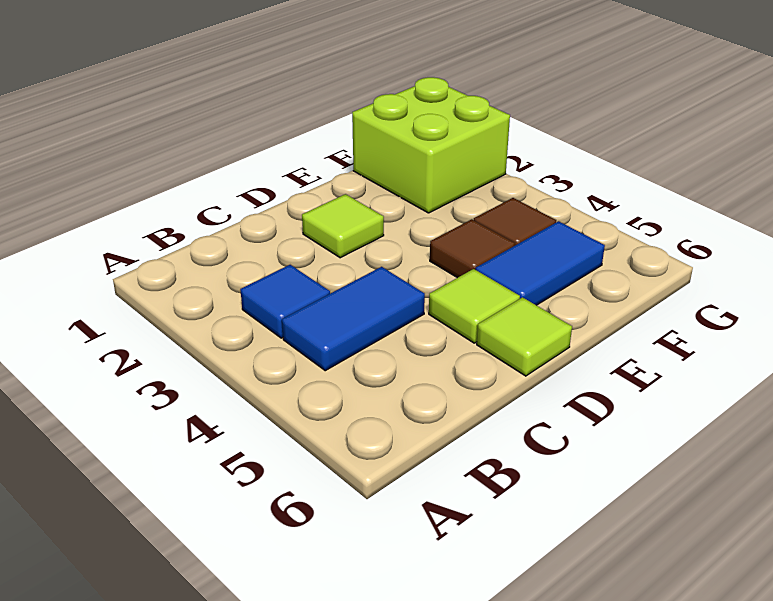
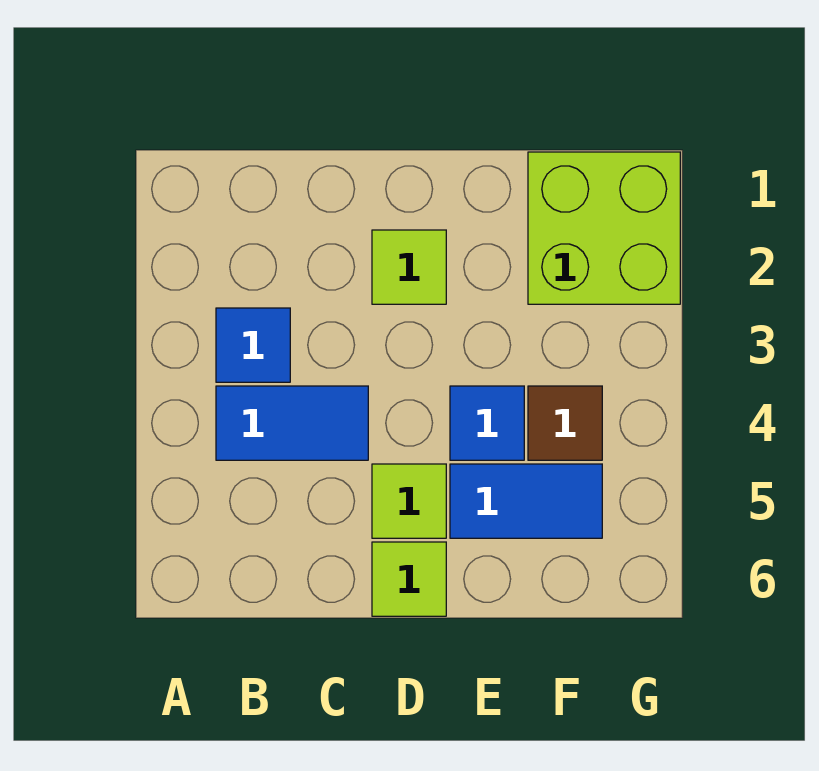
brown tile E4 level 1 -> blue tile E4 level 1

